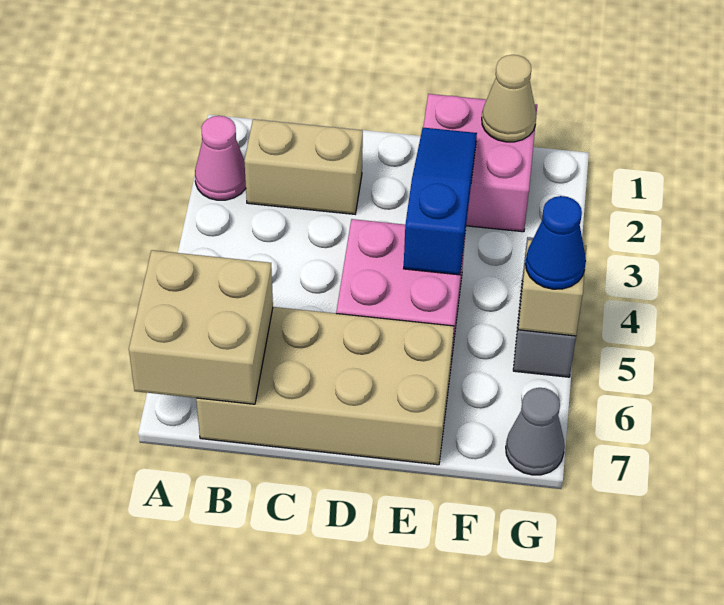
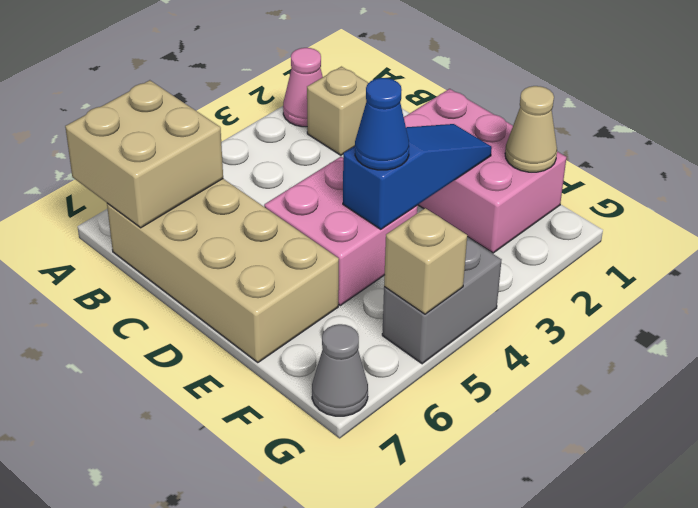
tan brick B2:C2 level 1 -> tan brick B2 level 1
pink brick E1:F2 level 1 -> pink brick D1:F2 level 1
blue cone G5 level 3 -> blue cone E4 level 3

